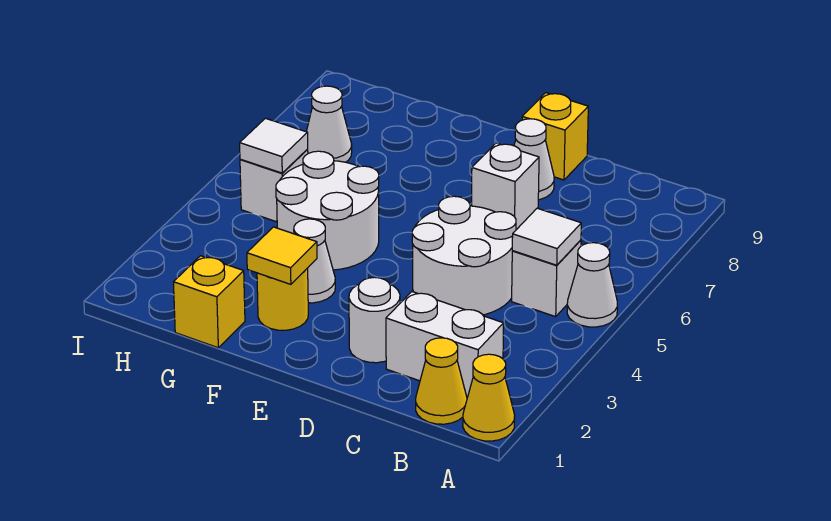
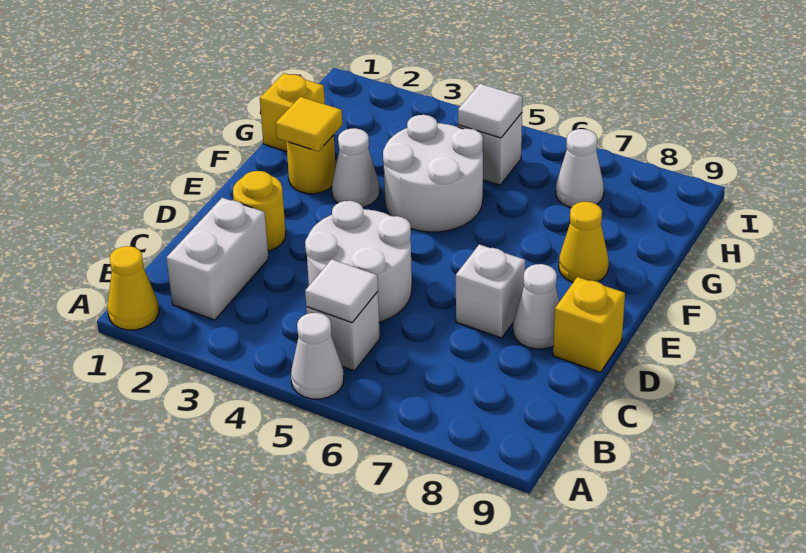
yellow cone B1 level 1 -> yellow cone F8 level 1
white round brick D2 level 1 -> yellow round brick D2 level 1

